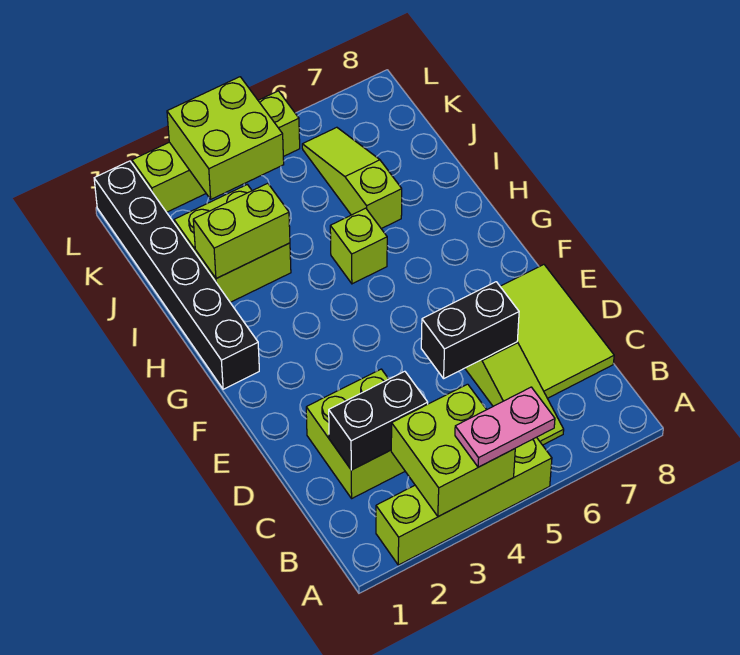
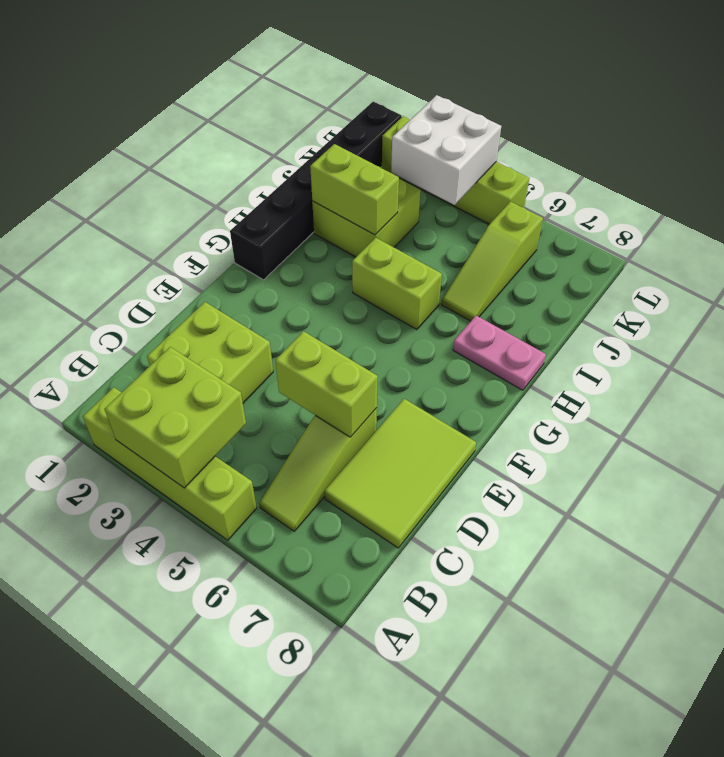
pink plate A4:A5 level 3 -> pink plate H7:H8 level 1
black brick C2:C3 level 2 -> none
black brick D5:D6 level 2 -> lime brick D5:D6 level 2
lime brick H5 level 1 -> lime brick H4:H5 level 1
lime slope I6:K6 level 1 top I -> lime slope I6:K6 level 1 top K
lime brick K3:L4 level 2 -> white brick K3:L4 level 2

